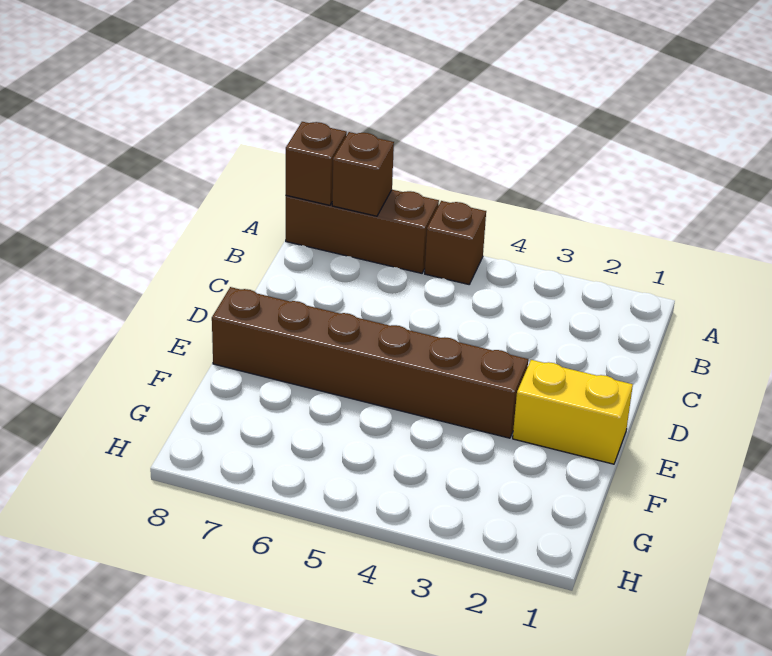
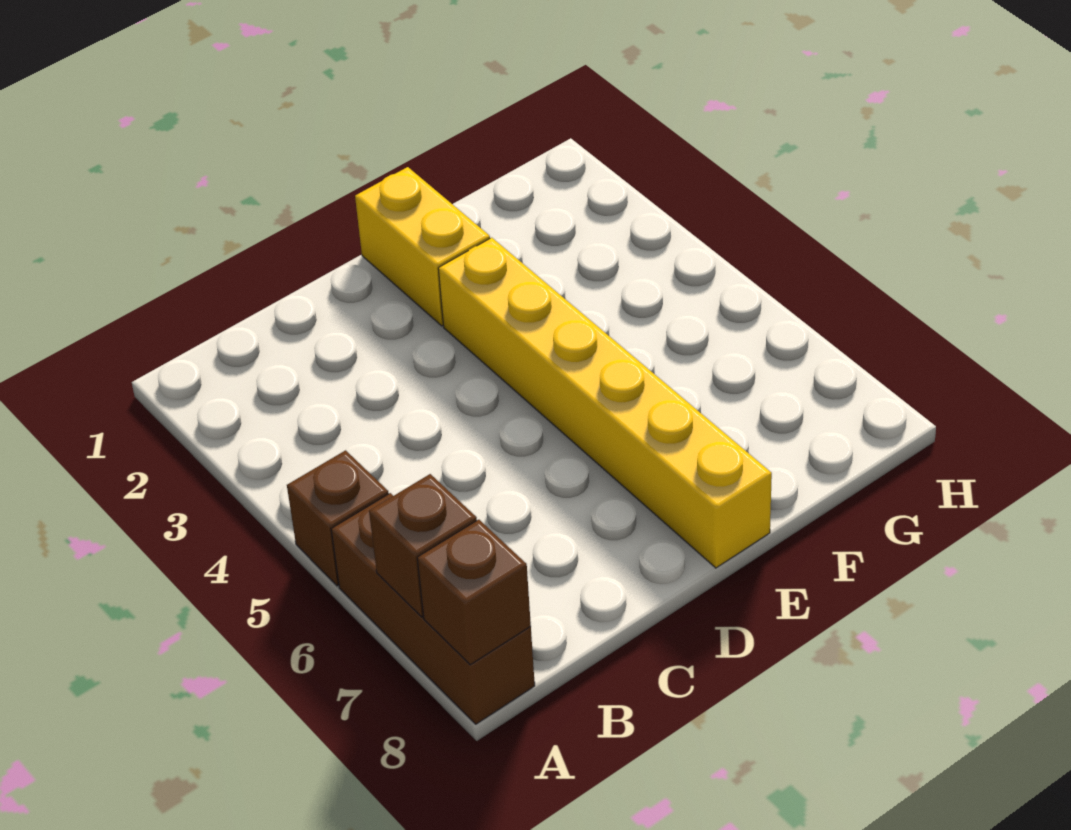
brown brick E3:E8 level 1 -> yellow brick E3:E8 level 1

